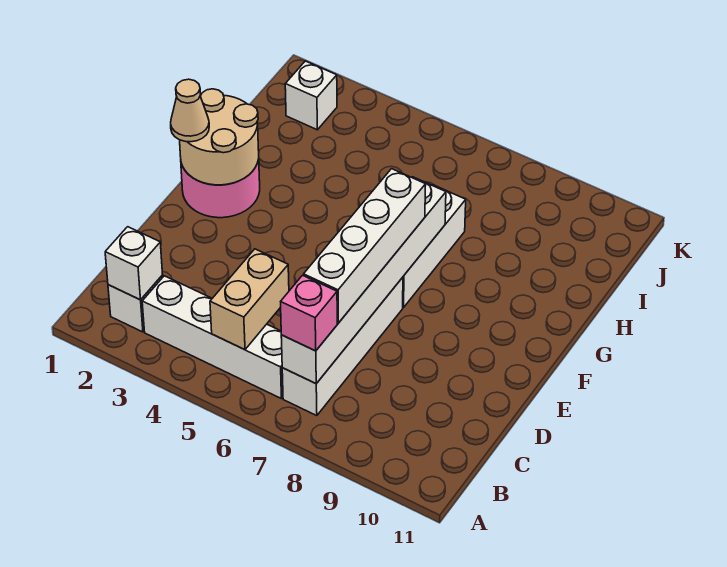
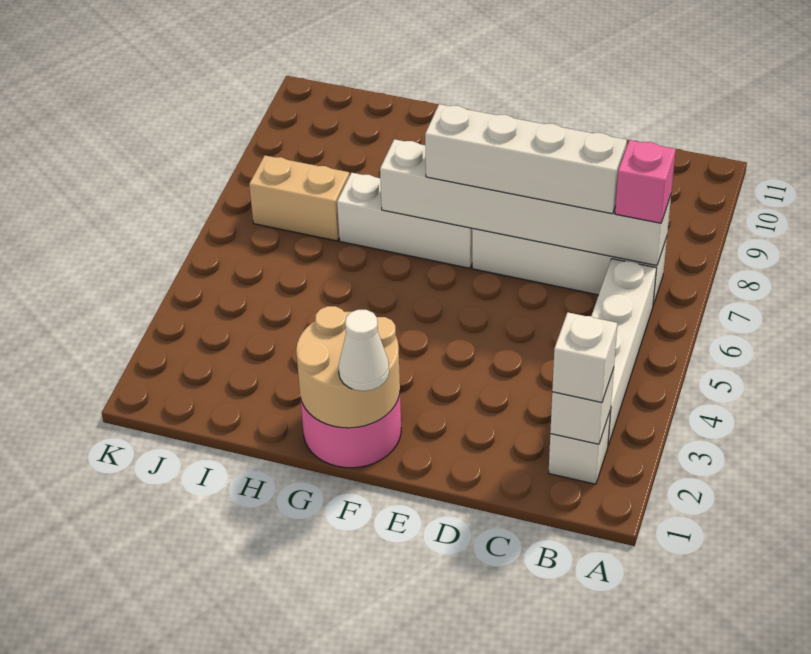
tan brick B5:C5 level 2 -> tan brick I7:J7 level 1
tan cone F1 level 3 -> white cone F1 level 3
white brick J2 level 1 -> white brick B2 level 3

